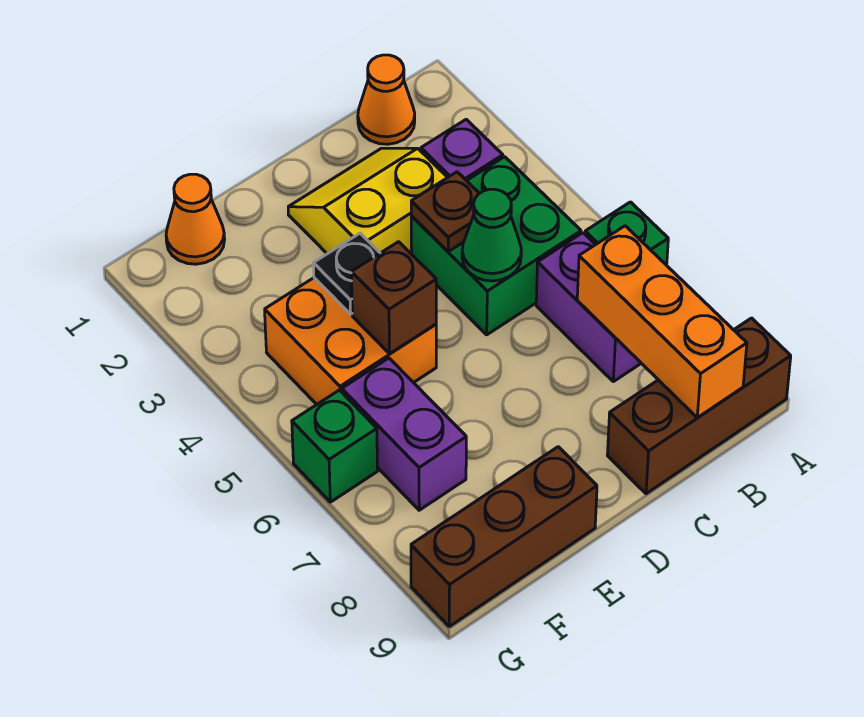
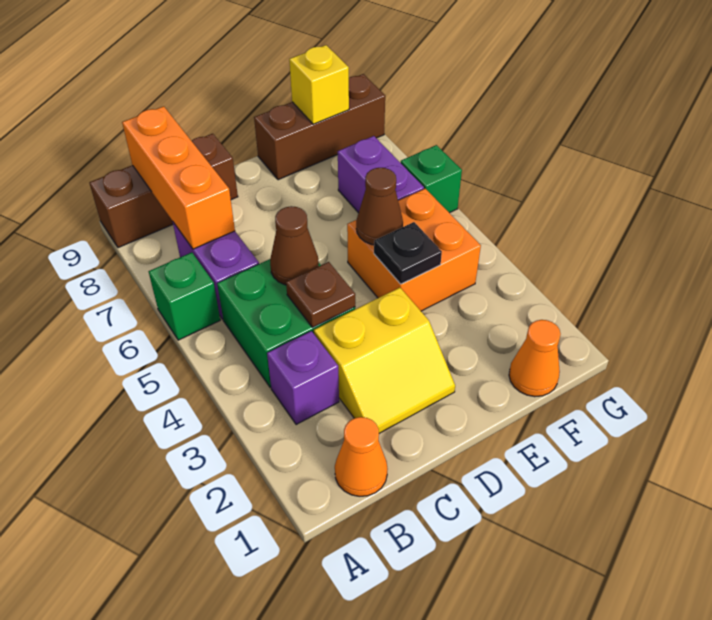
green cone C5 level 2 -> brown cone C5 level 2
brown brick E5 level 2 -> brown cone E5 level 2
none -> yellow brick F9 level 2

